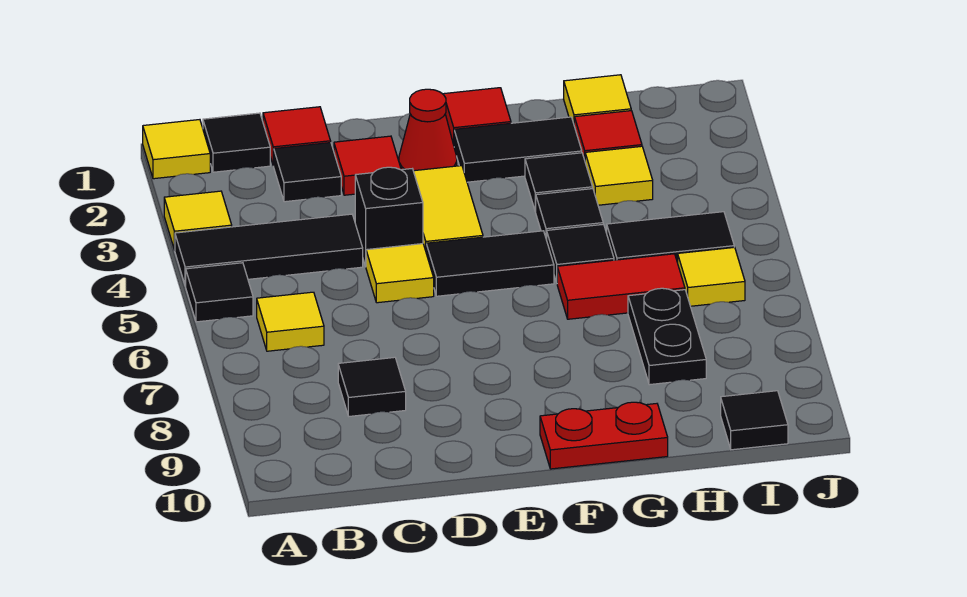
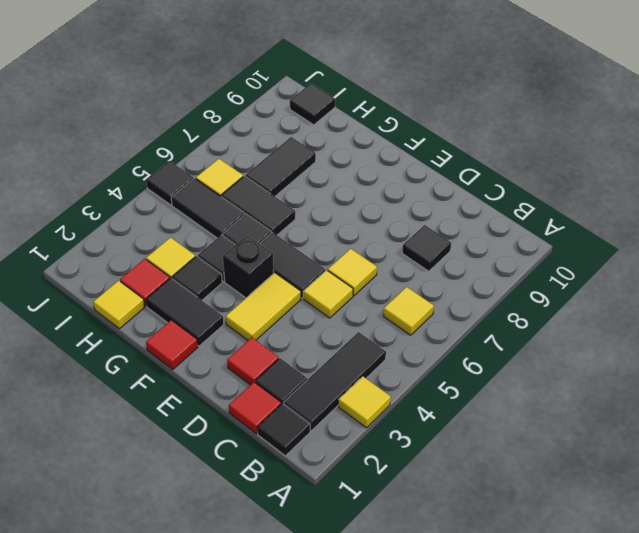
yellow tile A1 level 1 -> yellow tile D6 level 1
black tile A4:C4 level 1 -> black tile B2:B4 level 1
black tile A5 level 1 -> black tile J5 level 1
black brick D4 level 1 -> black brick F4 level 1
red cone E2 level 1 -> none
red plate F10:G10 level 1 -> none
red tile G6:H6 level 1 -> black tile G6:H6 level 1
black plate H7:H8 level 1 -> black tile H7:H8 level 1

